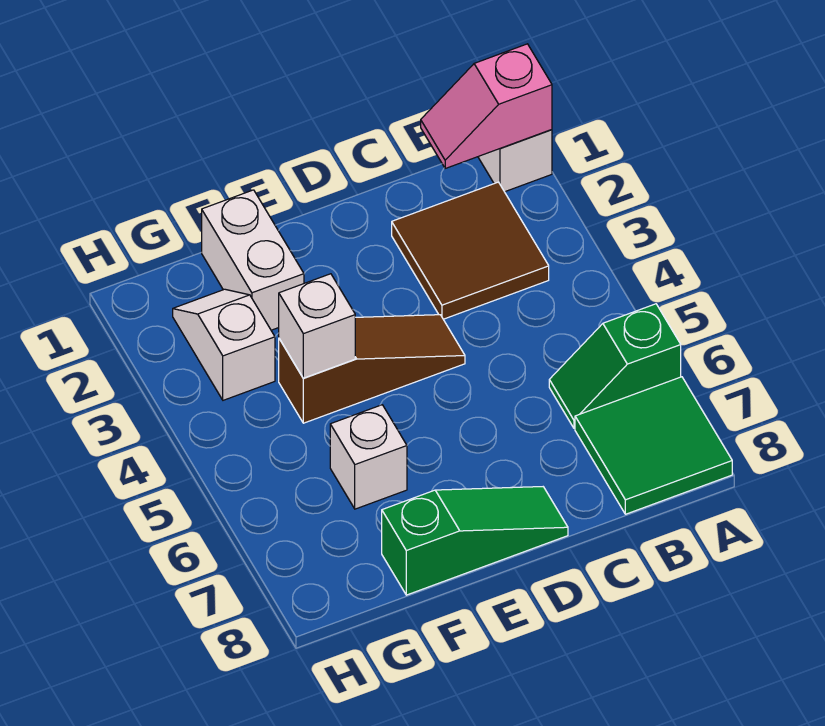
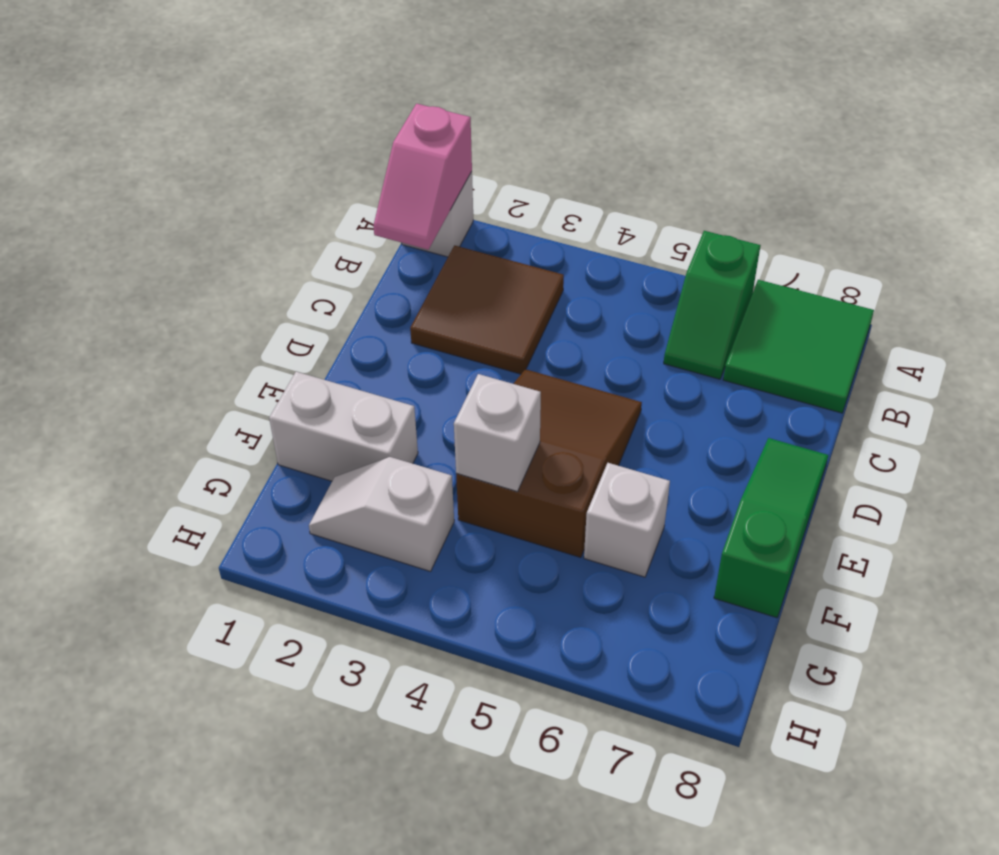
brown slope D4:F4 level 1 top F -> brown slope D4:F5 level 1 top F

